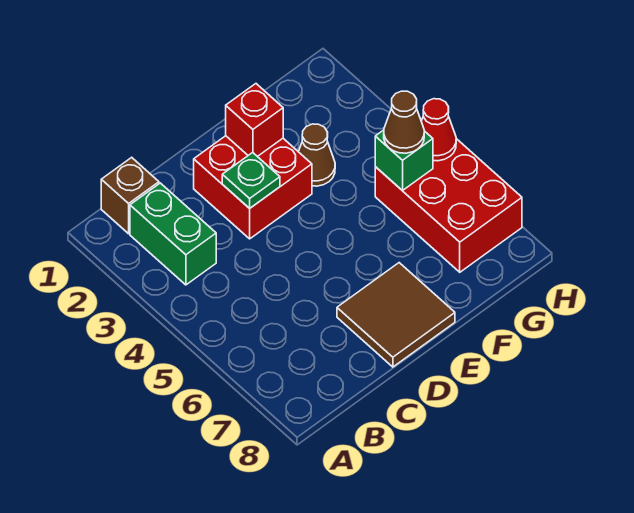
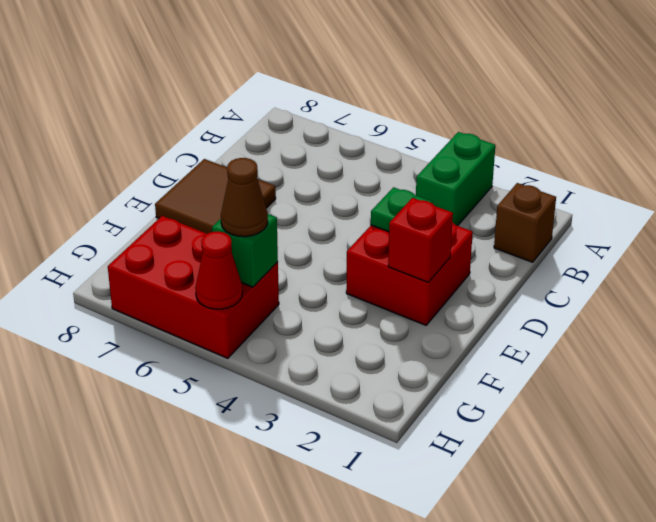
green brick B2:B3 level 1 -> green brick A3:B3 level 1
brown cone F3 level 1 -> none

